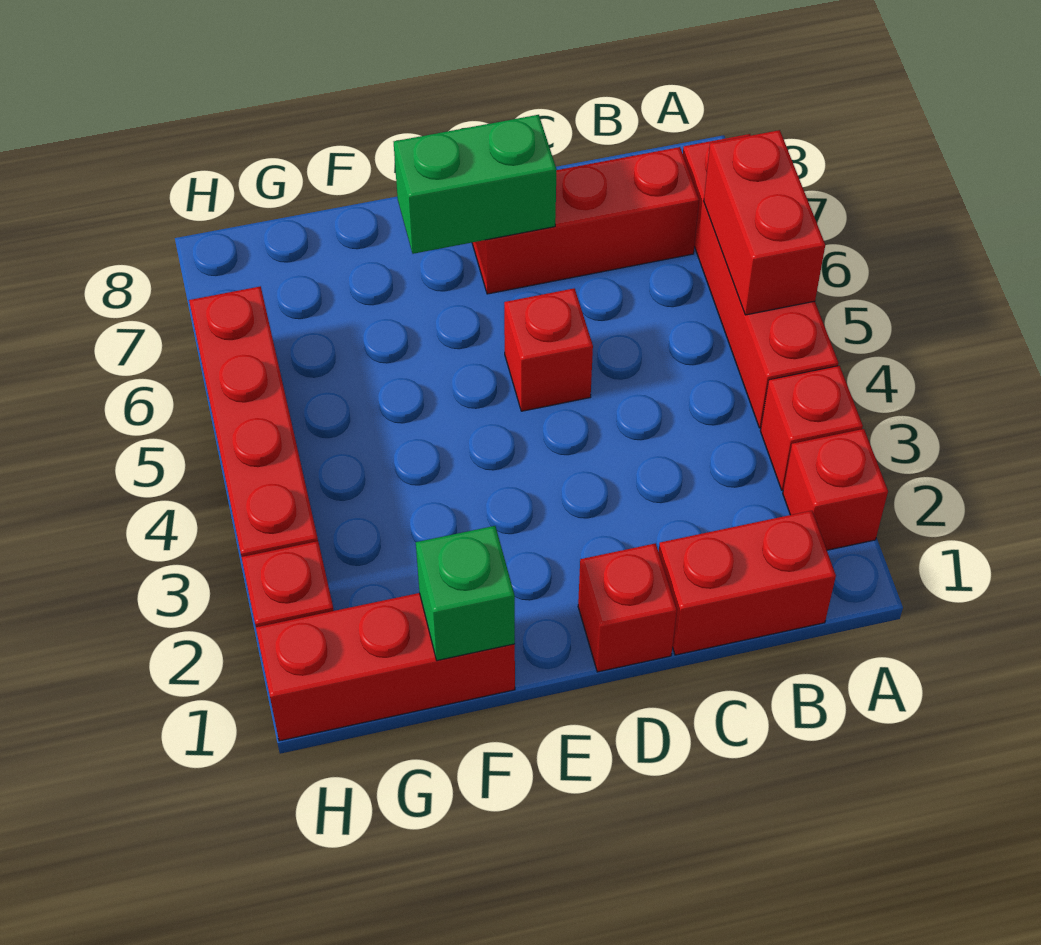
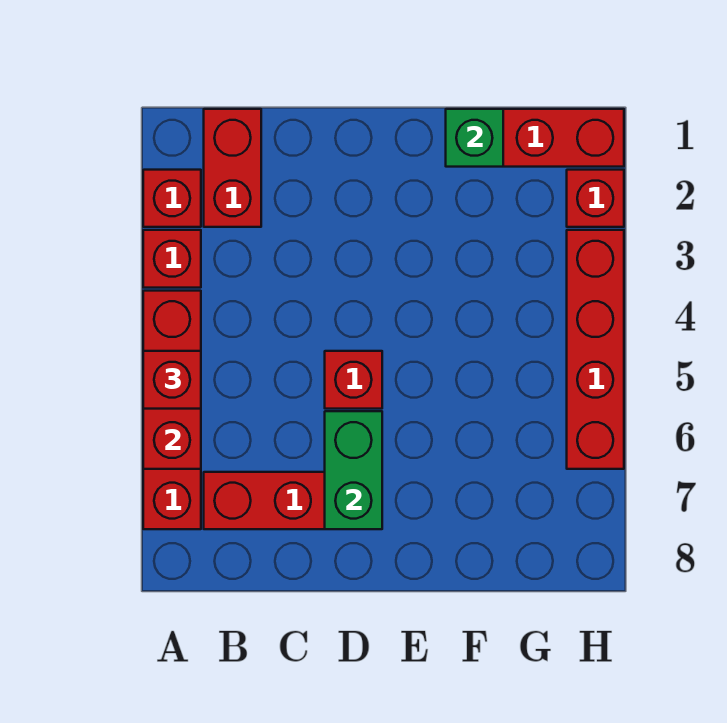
red brick B1:C1 level 1 -> red brick B1:B2 level 1
red brick D1 level 1 -> red brick A5 level 3
green brick D7:E7 level 2 -> green brick D6:D7 level 2

